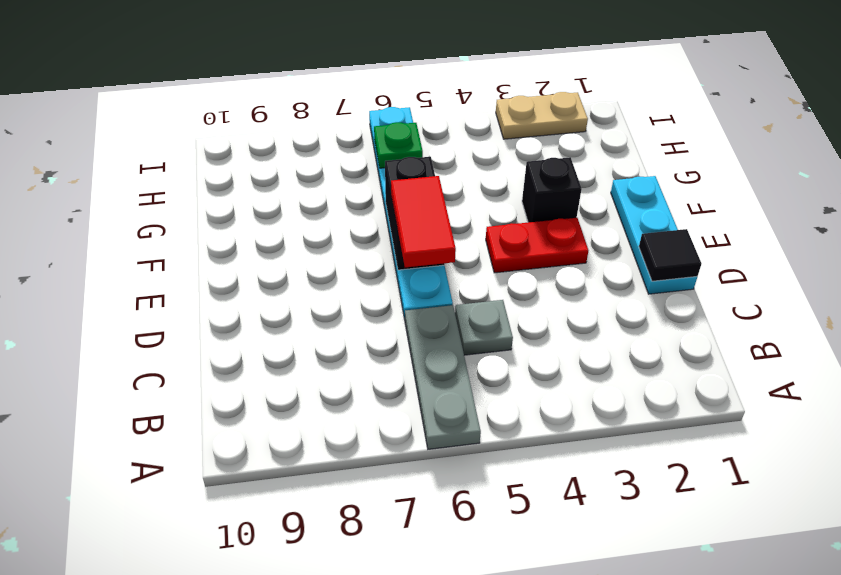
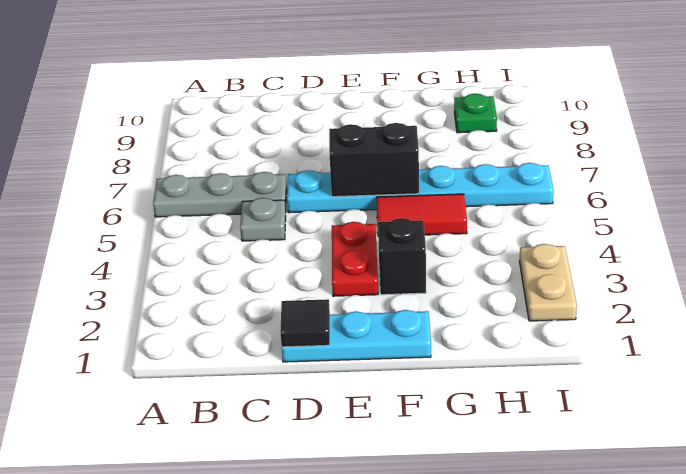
red tile D6:E6 level 3 -> red tile F5:G5 level 1
green plate H6 level 2 -> green plate H9 level 1

